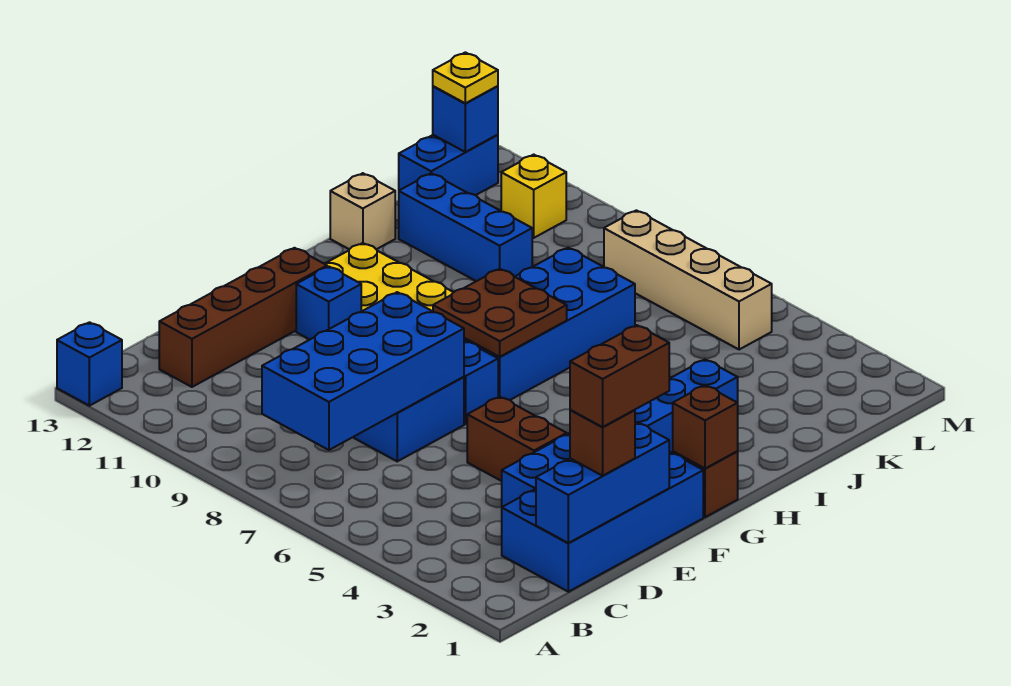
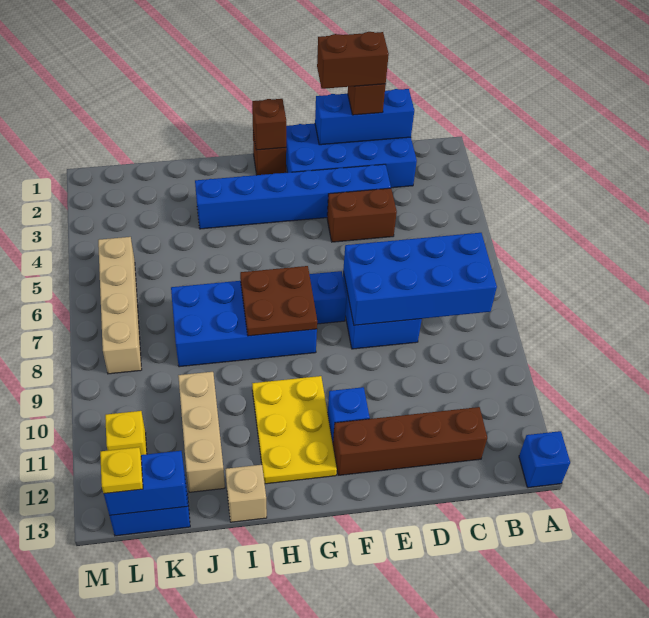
brown brick E4:E5 level 1 -> brown brick D4:E4 level 1
blue brick J10:J12 level 1 -> tan brick J10:J12 level 1
blue brick L13 level 2 -> blue brick K13:L13 level 2

